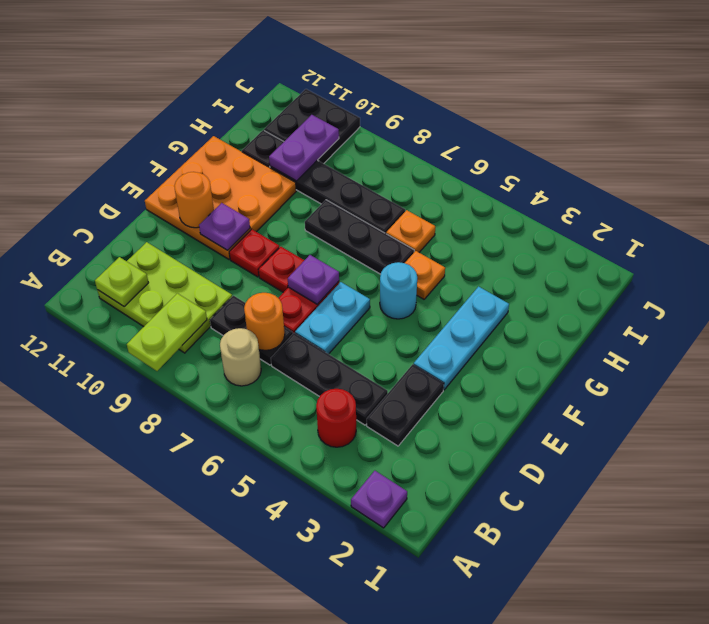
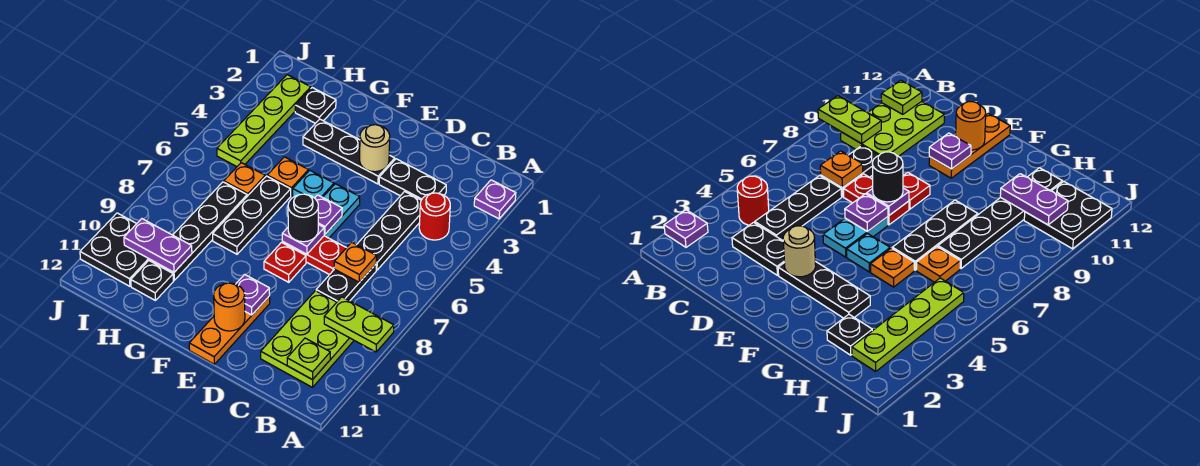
tan round brick B7 level 1 -> tan round brick E3 level 2
orange round brick C7 level 2 -> orange plate C7 level 2
cyan plate D6:E6 level 1 -> cyan plate E5:E6 level 1
cyan plate E3:G3 level 1 -> black plate E3:G3 level 1
none -> purple plate E6 level 2
none -> black round brick E7 level 3
red plate E9 level 1 -> none
orange plate E10:G12 level 1 -> orange plate E10:E12 level 1
cyan round brick F5 level 1 -> cyan plate F5 level 1
none -> black plate H2 level 1
none -> lime plate I2:I5 level 1

